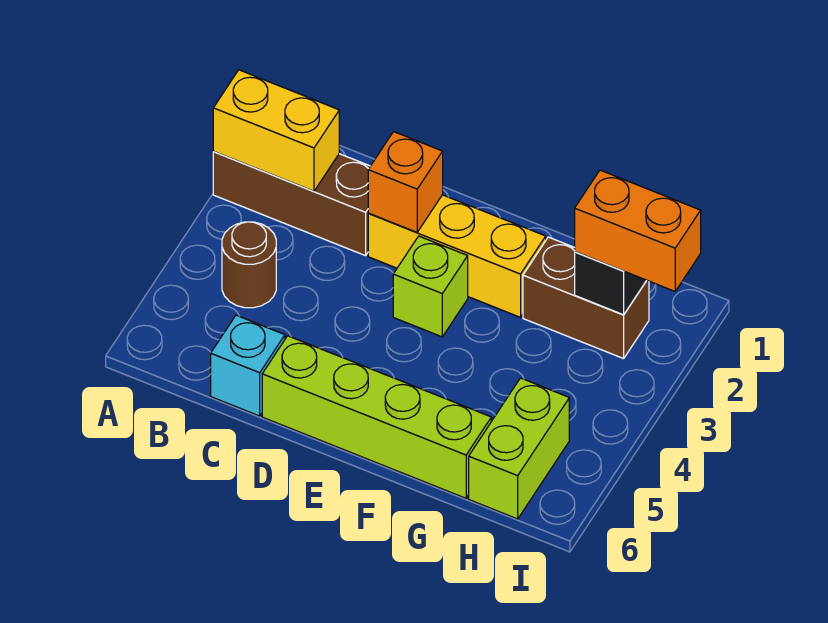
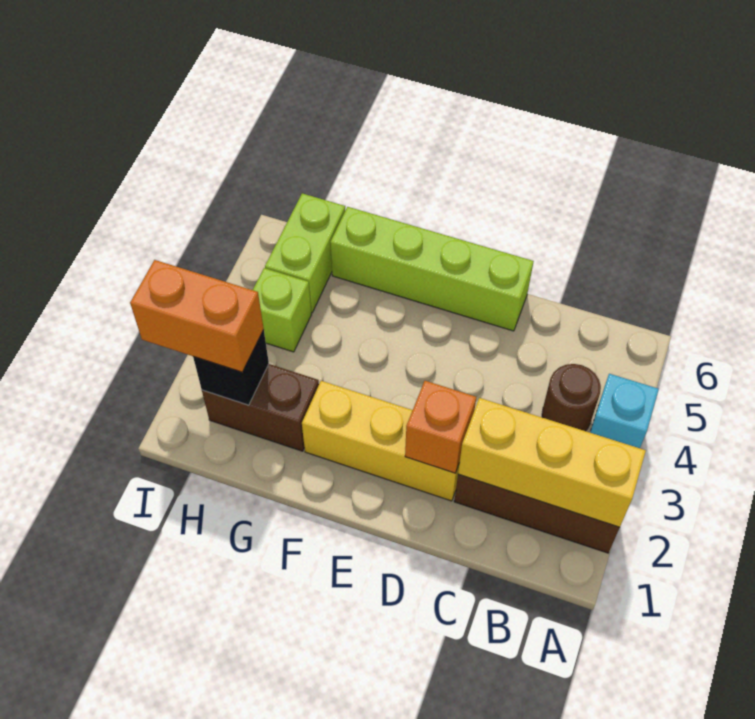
yellow brick A2:B2 level 2 -> yellow brick A2:C2 level 2
cyan brick C6 level 1 -> cyan brick A4 level 1
lime brick E3 level 1 -> lime brick H4 level 1

